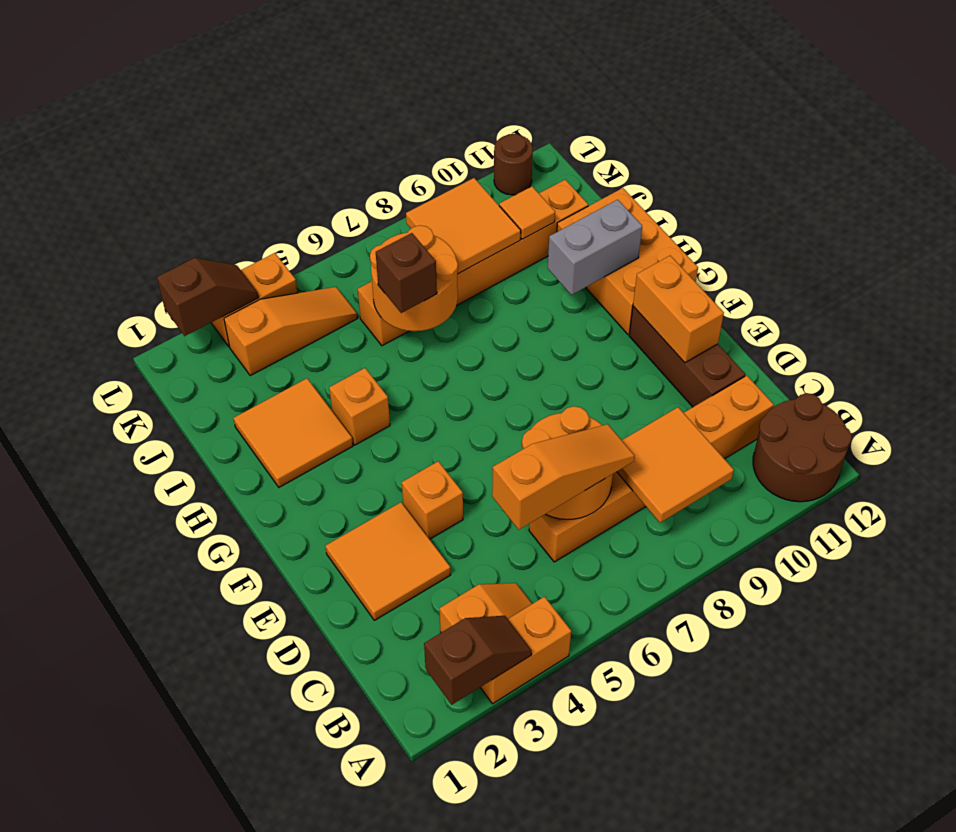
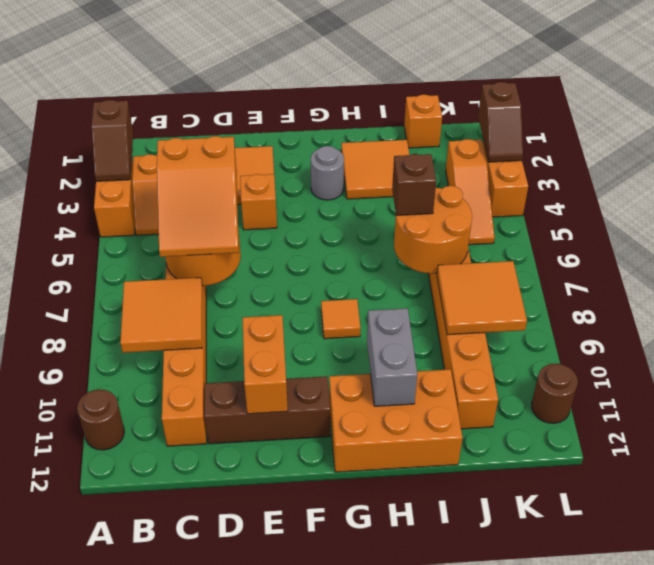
brown round brick A11:B12 level 1 -> brown round brick A11 level 1
orange slope C5:C7 level 3 top 5 -> orange slope C5:D7 level 3 top 5
orange brick E11:F11 level 2 -> orange brick E10:E11 level 2
none -> grey round brick G3 level 1
orange brick H4 level 1 -> orange brick J1 level 1
orange tile J10 level 2 -> orange tile G8 level 1

